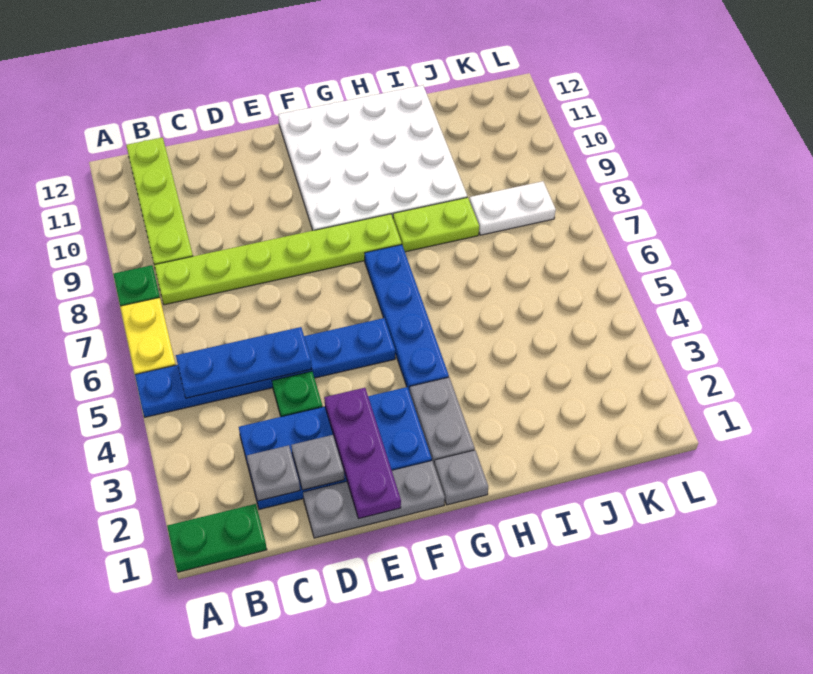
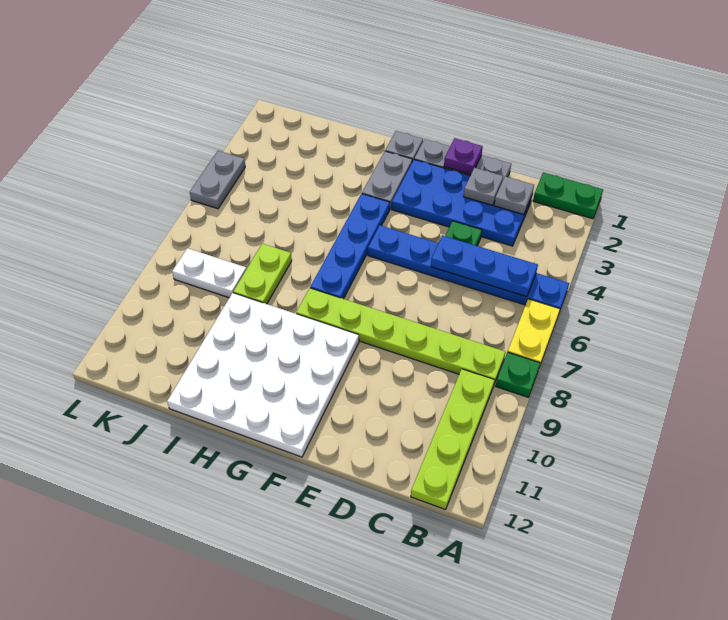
purple plate E1:E3 level 2 -> purple plate E1 level 2
lime plate H8:I8 level 1 -> lime plate I7:I8 level 1
none -> grey plate L4:L5 level 1

